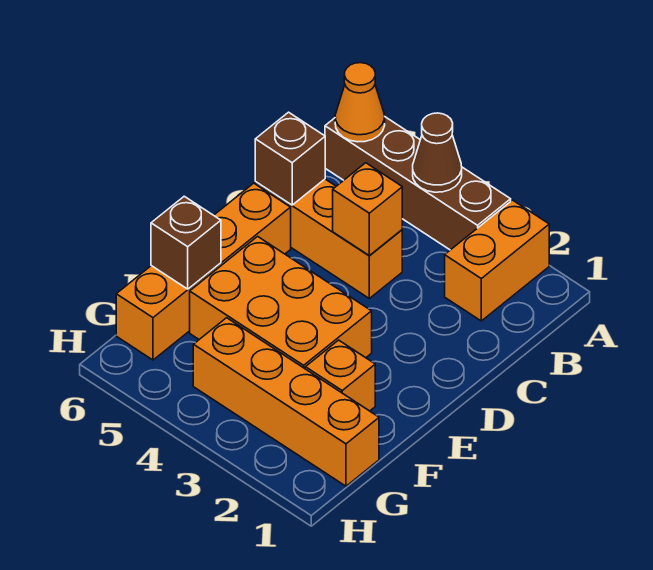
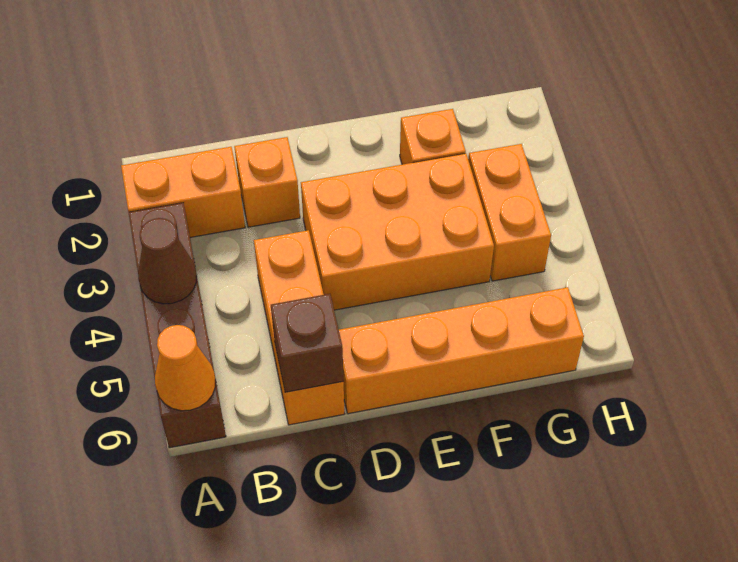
orange brick C4 level 2 -> orange brick C2 level 1
orange brick E3:F5 level 1 -> orange brick D3:F4 level 1
brown brick F6 level 2 -> none
orange brick G1:G4 level 1 -> orange brick G3:G4 level 1

